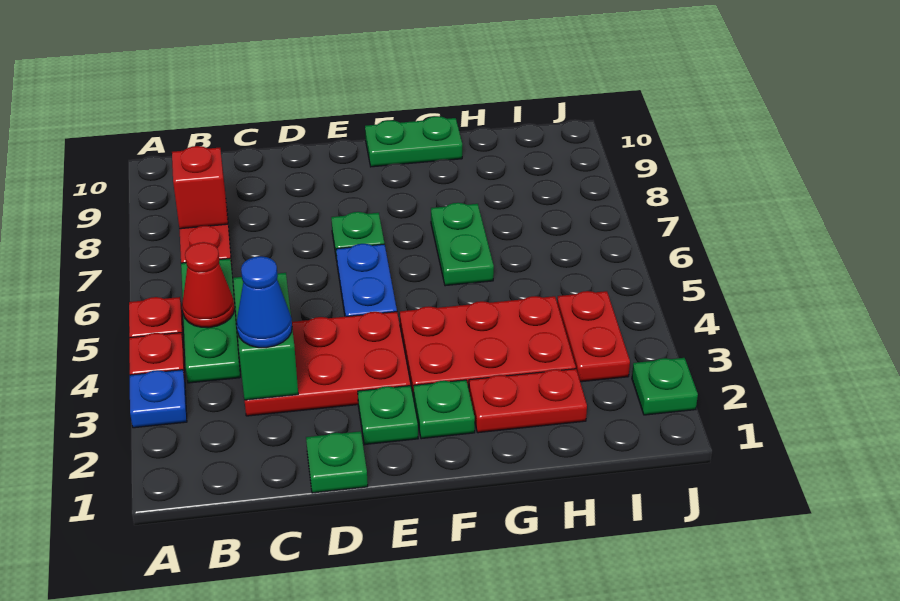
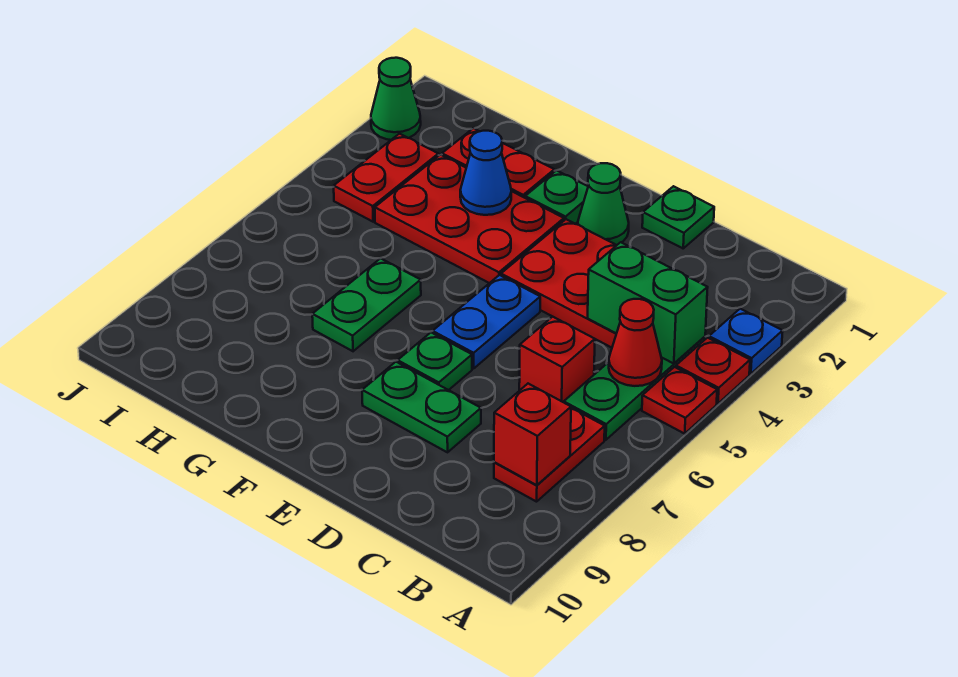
green brick C3:C4 level 2 -> green brick B4:C4 level 2
blue cone C3 level 3 -> blue cone G3 level 2
none -> red brick C6 level 1
green plate E2 level 1 -> green cone E2 level 1
green plate F10:G10 level 1 -> green plate D8:E8 level 1
green plate J2 level 1 -> green cone J2 level 1

